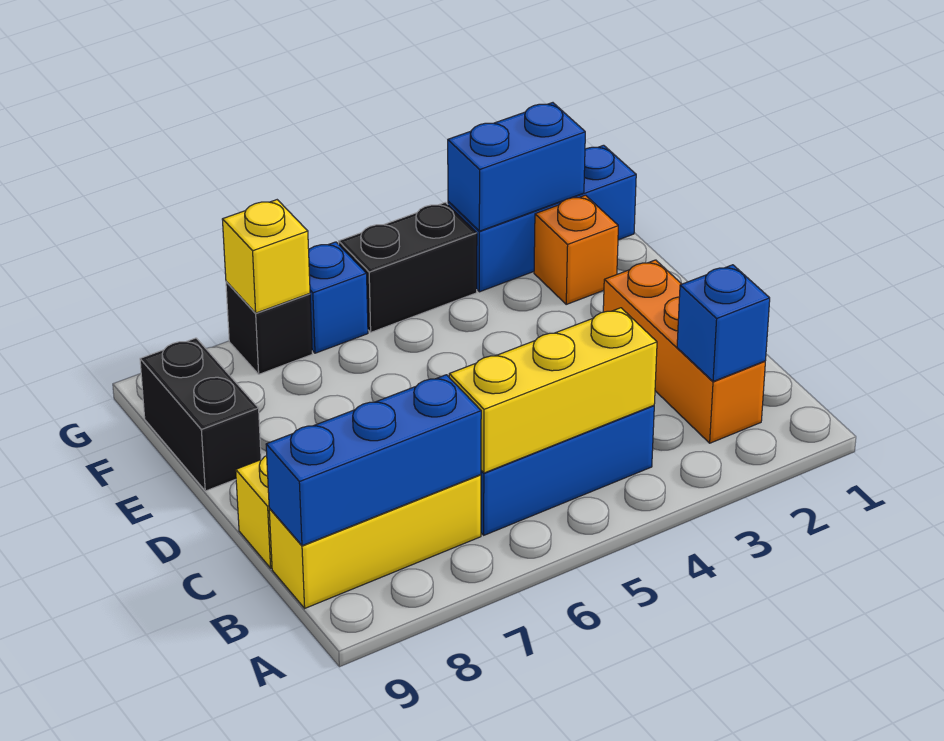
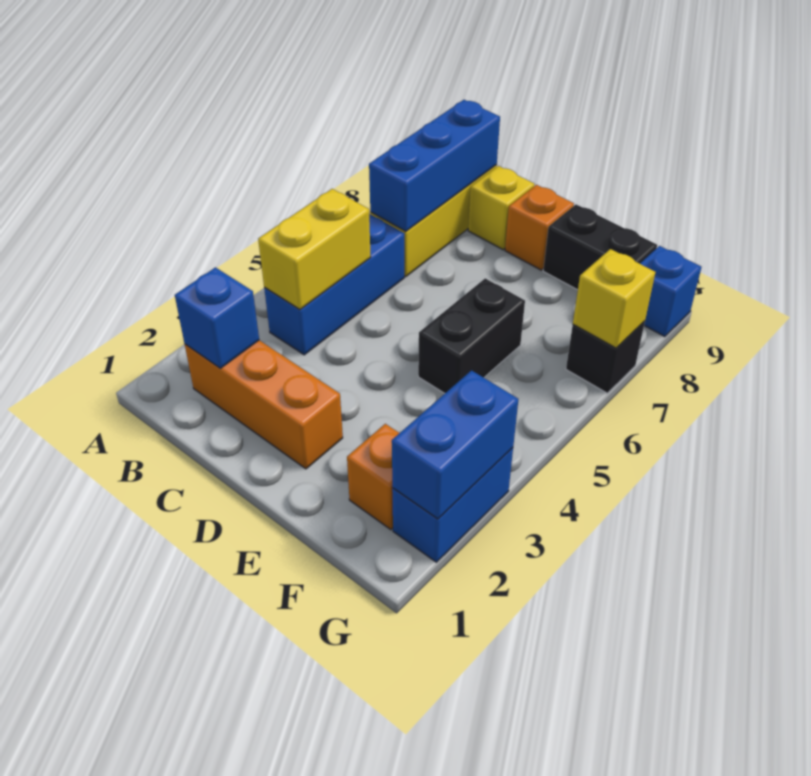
yellow brick B4:B6 level 2 -> yellow brick B4:B5 level 2
none -> orange brick D9 level 1
blue brick G1:G3 level 1 -> blue brick G2:G3 level 1
black brick G4:G5 level 1 -> black brick E5:E6 level 1
blue brick G6 level 1 -> blue brick G9 level 1

